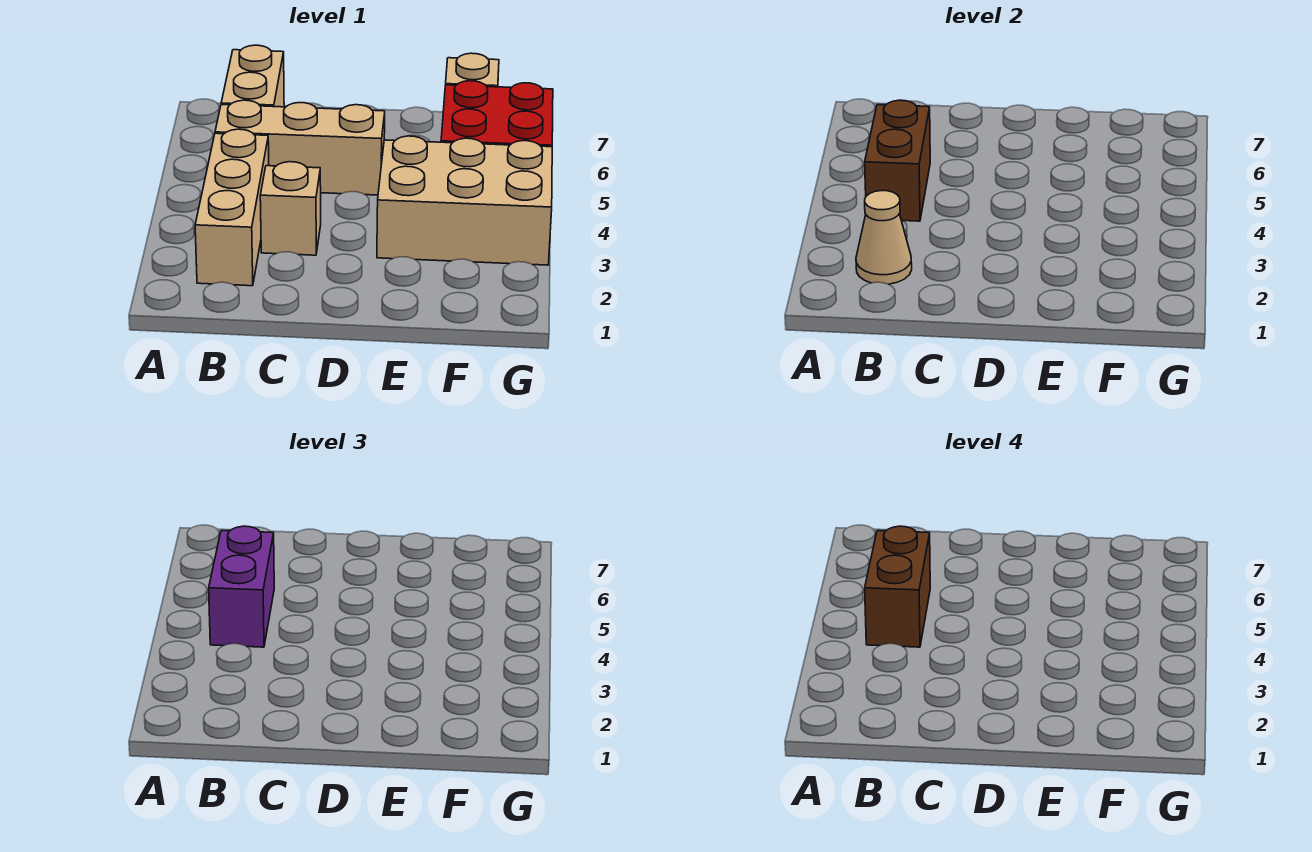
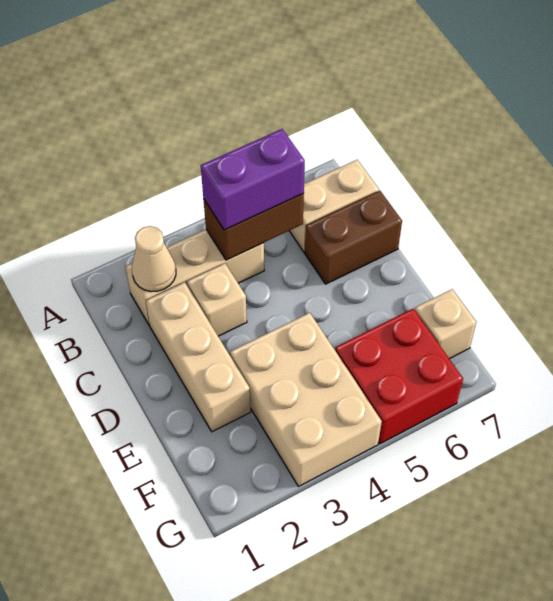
brown brick B4:B5 level 4 -> brown brick C6:C7 level 1
tan brick B5:D5 level 1 -> tan brick C2:E2 level 1

